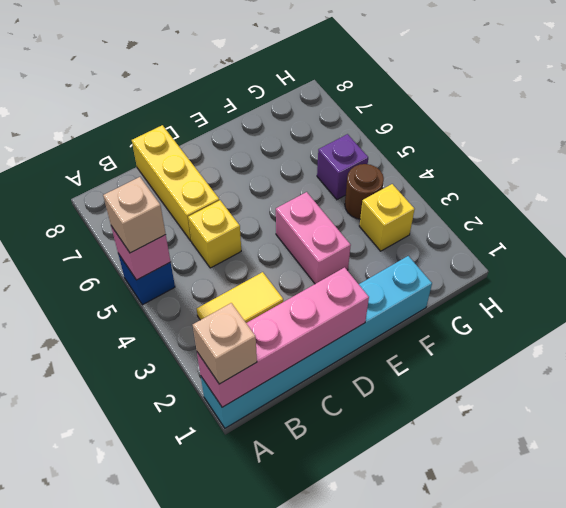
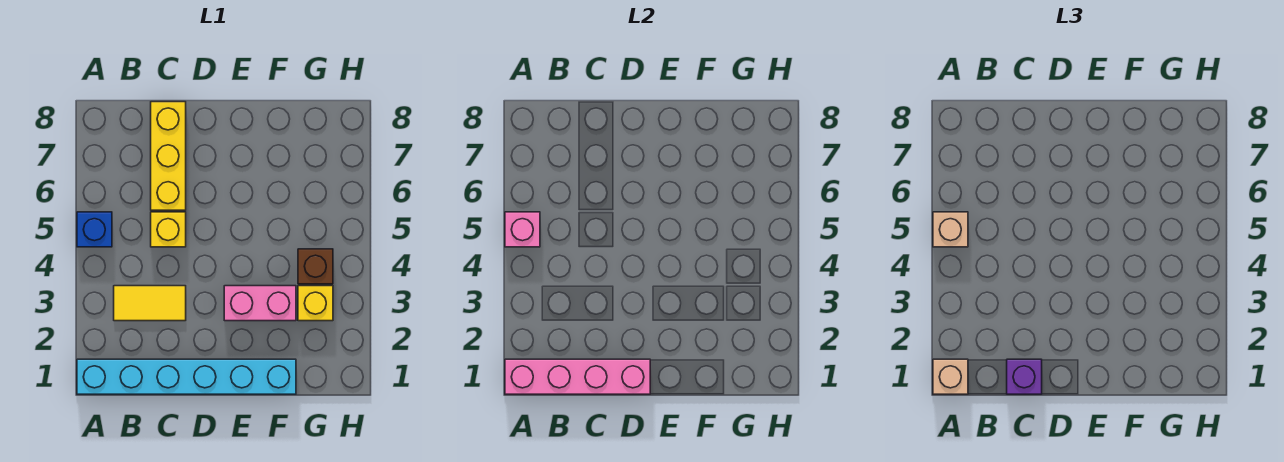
pink brick E3:E4 level 1 -> pink brick E3:F3 level 1
brown round brick G4 level 1 -> brown brick G4 level 1
purple brick G5 level 1 -> purple brick C1 level 3

